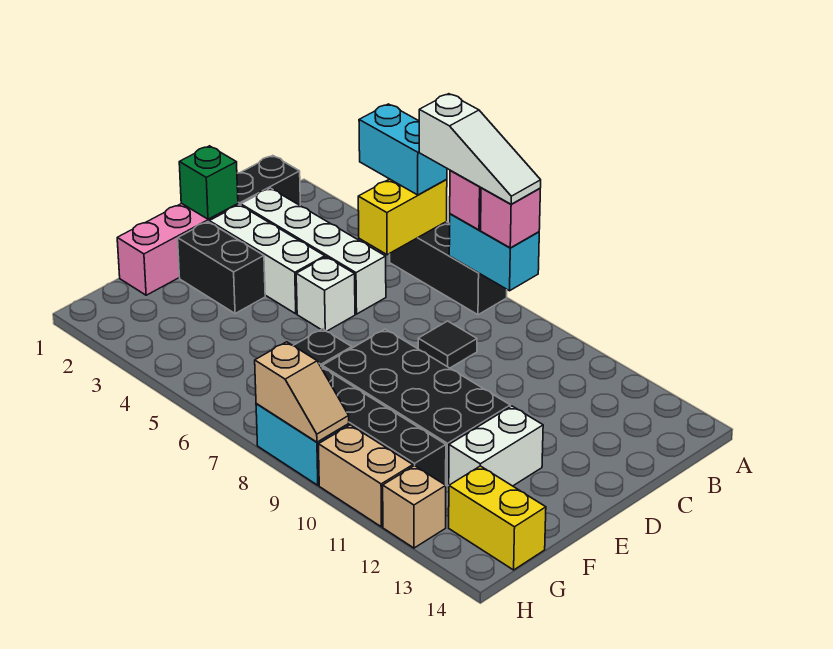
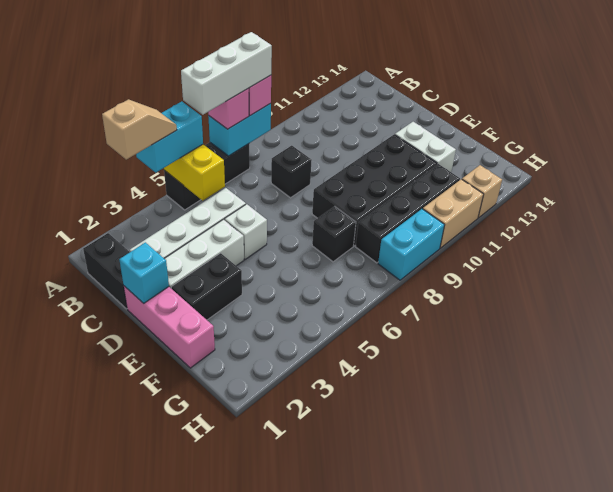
white slope A6:A8 level 4 top 6 -> white brick A6:A8 level 4
black tile C8 level 1 -> black brick C8 level 1
green brick D1 level 2 -> cyan brick D1 level 2
yellow brick G13:G14 level 1 -> none
tan slope H8:H9 level 2 top 8 -> tan slope A3:A4 level 4 top 3

